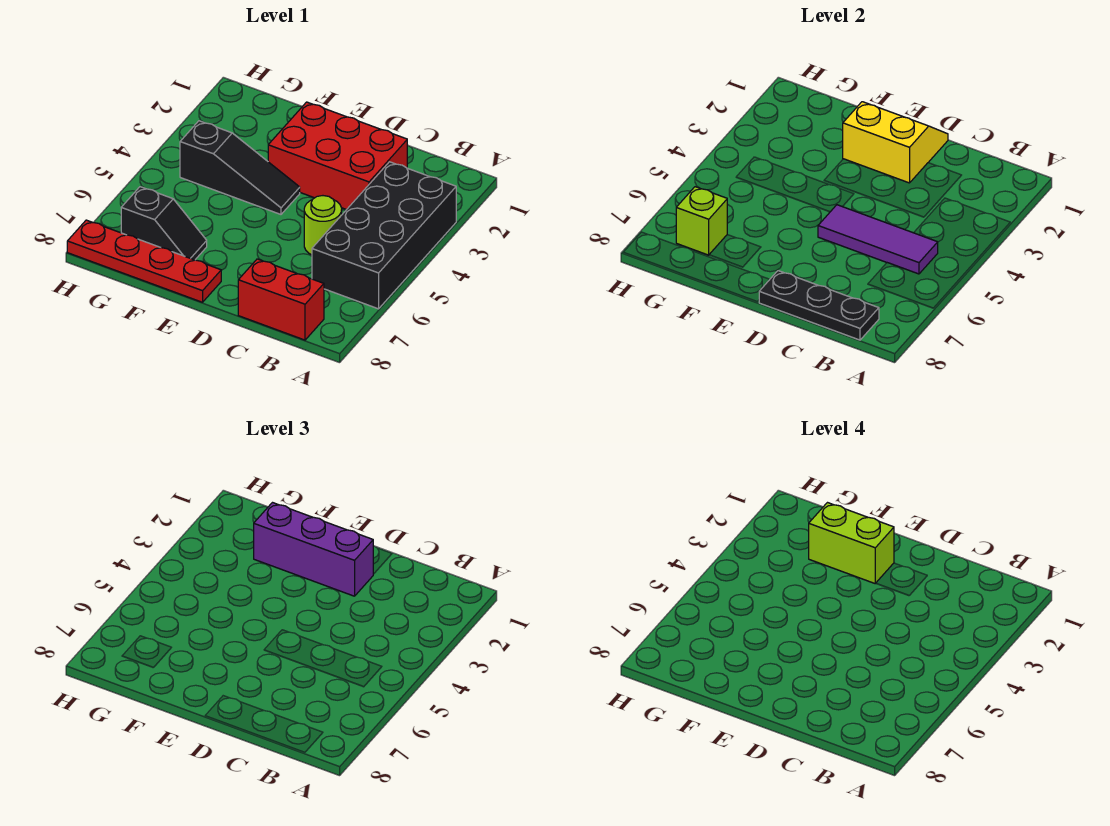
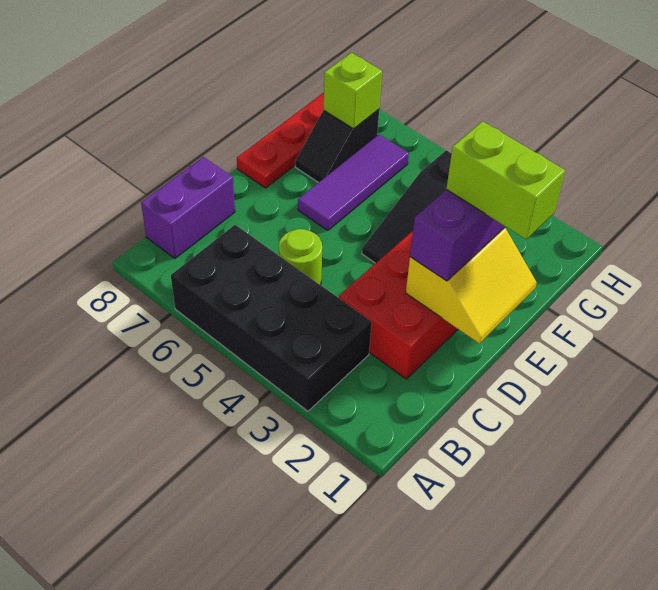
purple tile B5:D5 level 2 -> purple tile E6:G6 level 1
red brick B8:C8 level 1 -> purple brick B8:C8 level 1
black plate B8:D8 level 2 -> none
lime brick E2:F2 level 4 -> lime brick E1:E2 level 4

